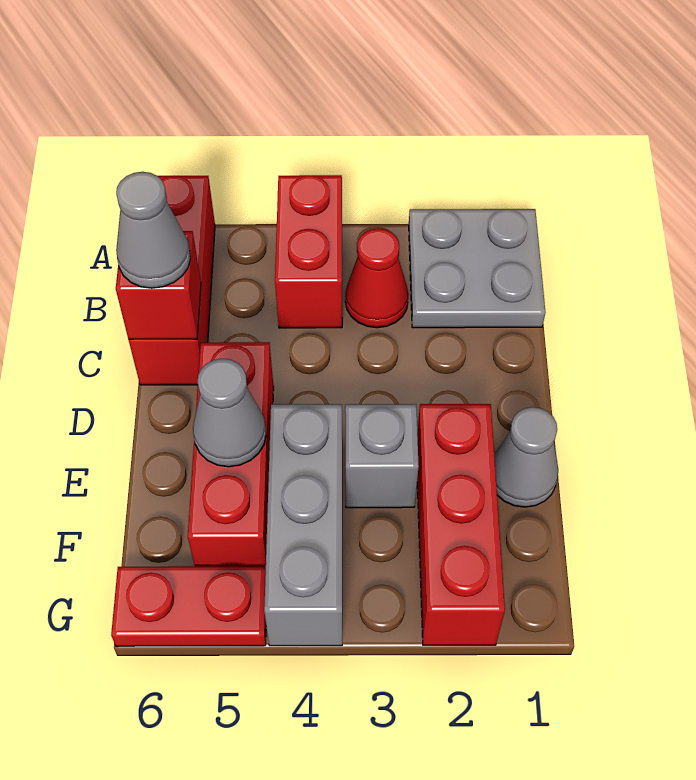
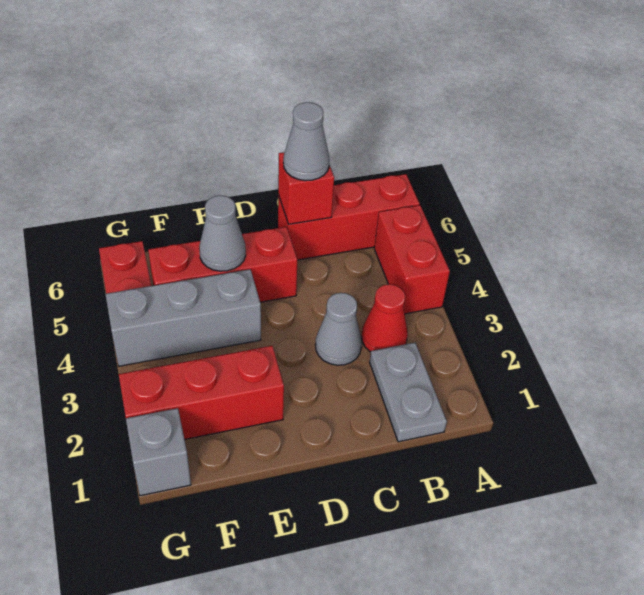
grey plate A1:B2 level 1 -> grey plate B1:B2 level 1
red brick A4:B4 level 1 -> red brick A4:A5 level 1
grey cone E1 level 1 -> grey cone C3 level 1
grey brick E3 level 1 -> grey brick G1 level 1

